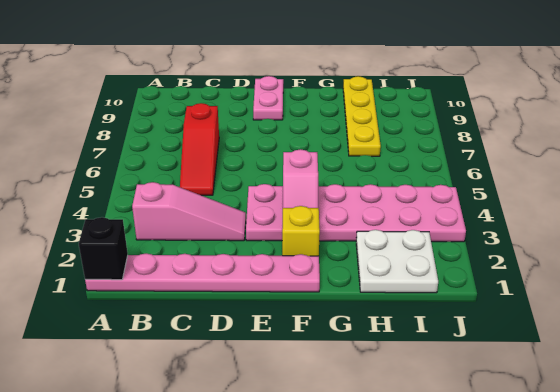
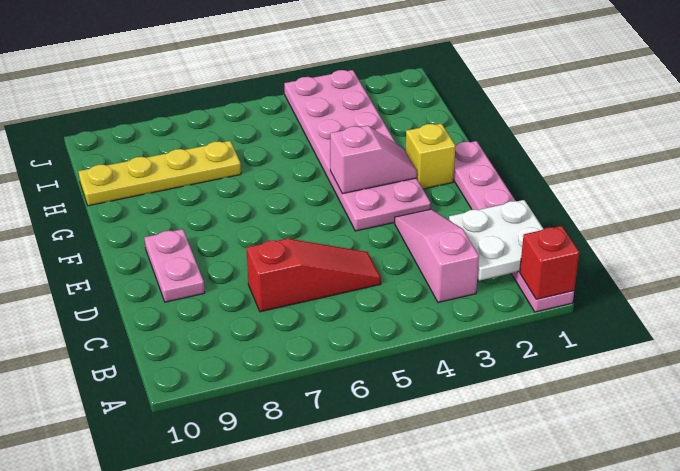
black brick A1 level 2 -> red brick A1 level 2
pink plate E9:E10 level 1 -> pink plate D9:E9 level 1
white plate H1:I2 level 1 -> white plate B1:C2 level 2

